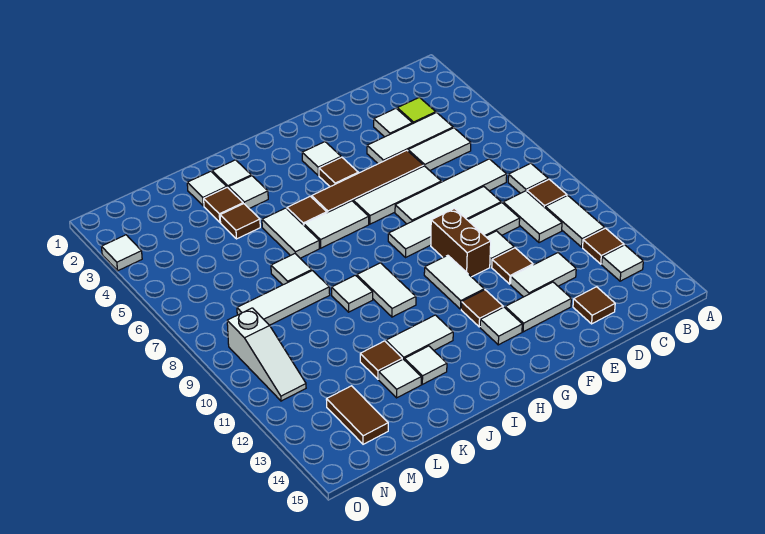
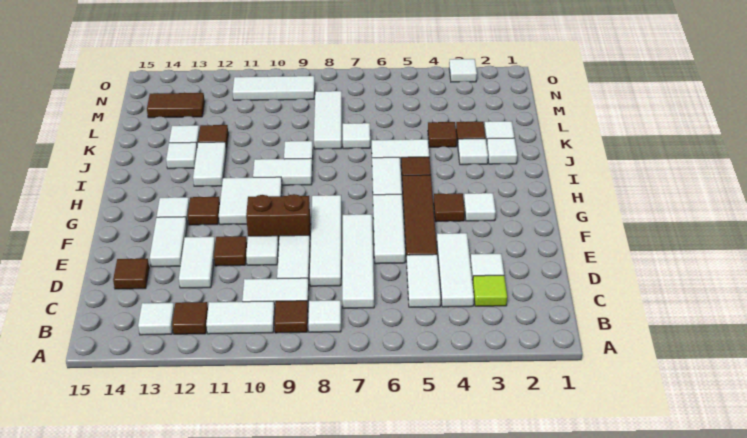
white tile G10:G11 level 1 -> white tile G10:H11 level 1
white slope N9:N11 level 1 top 9 -> white tile N9:N11 level 1

